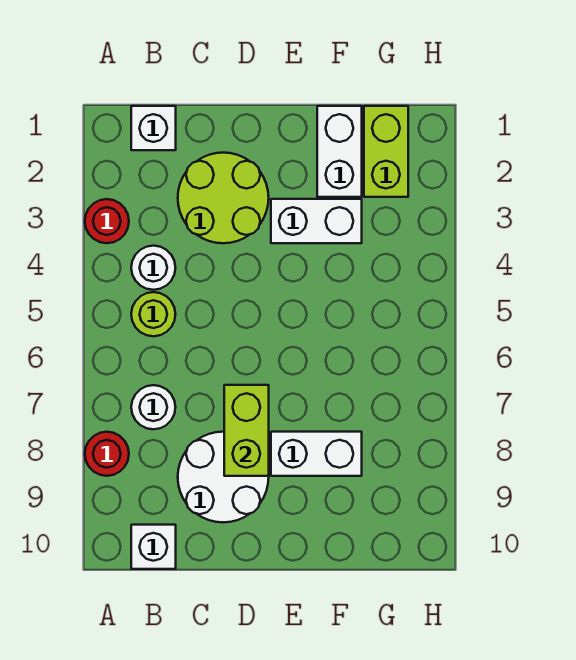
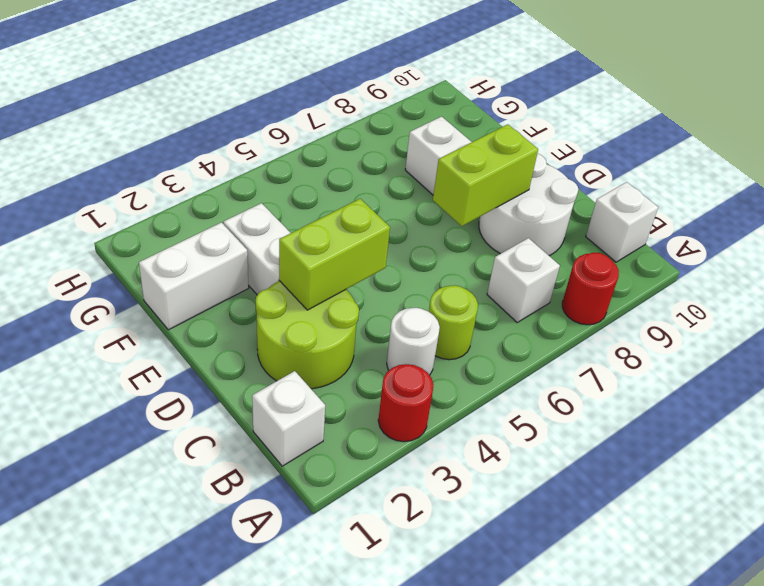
white round brick B7 level 1 -> white brick B7 level 1
lime brick G1:G2 level 1 -> lime brick D3:D4 level 2

